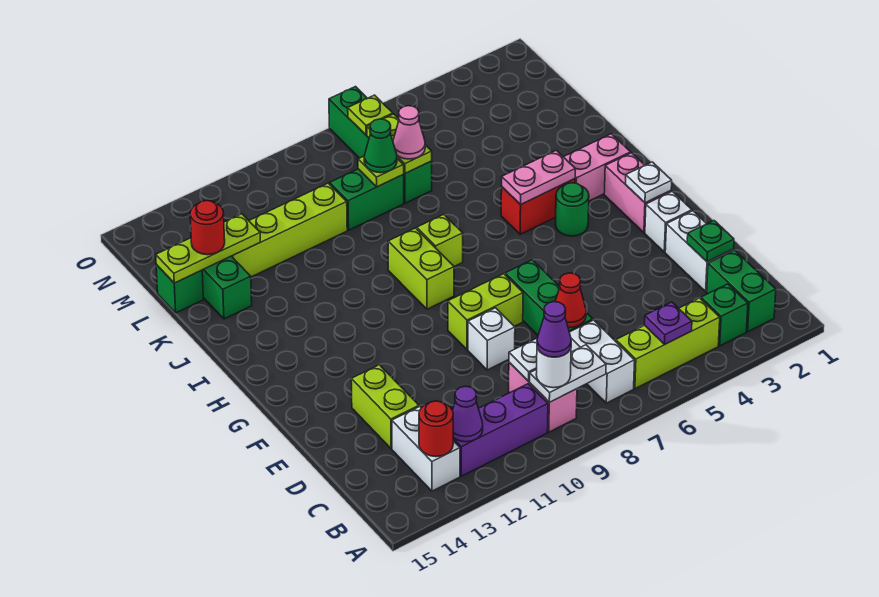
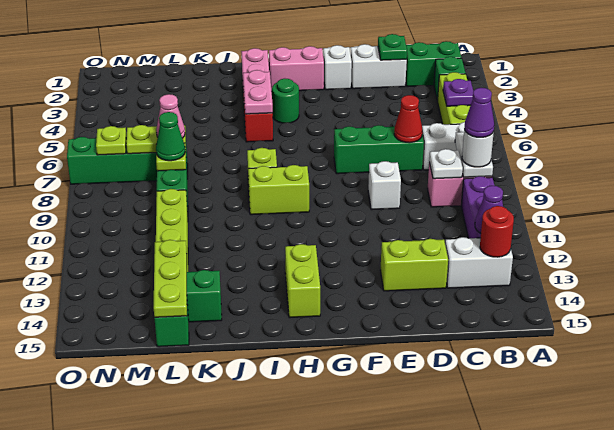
lime brick F8:F9 level 1 -> lime brick H13:H14 level 1
white plate G2 level 2 -> none
red round brick L14 level 3 -> none

